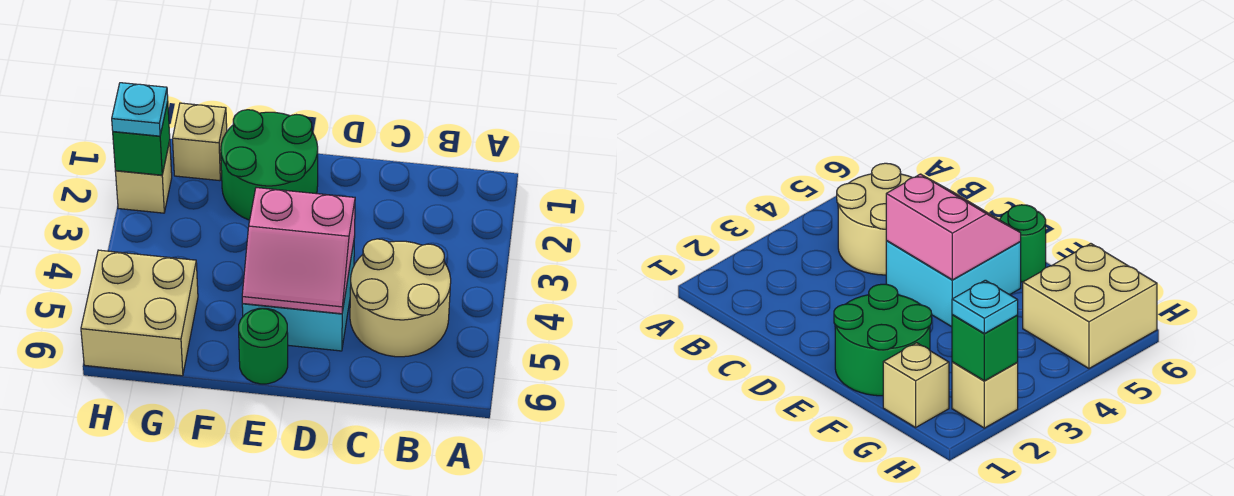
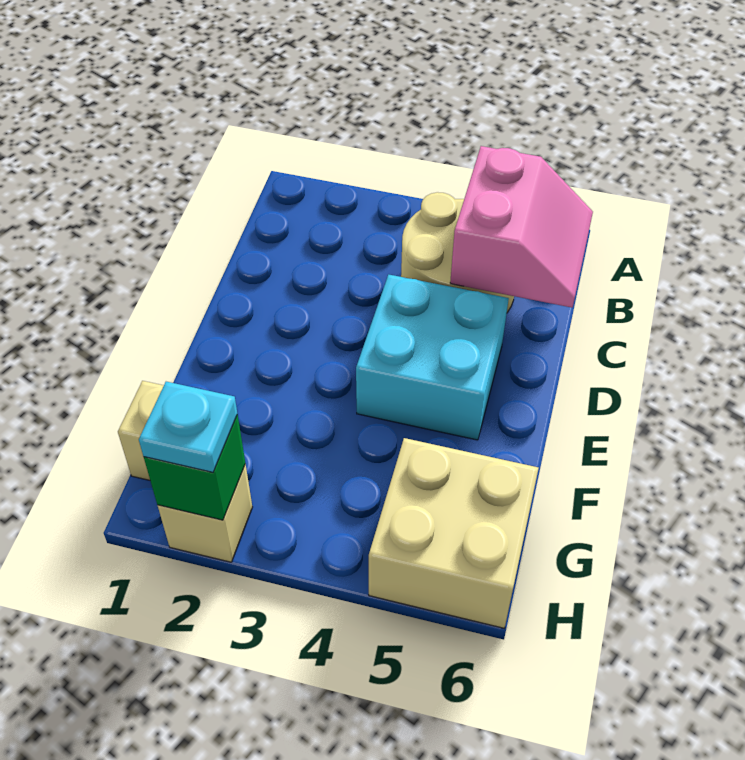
pink slope D4:E5 level 2 top 4 -> pink slope B5:C6 level 2 top 5
green round brick E1:F2 level 1 -> none
green round brick E6 level 1 -> none

